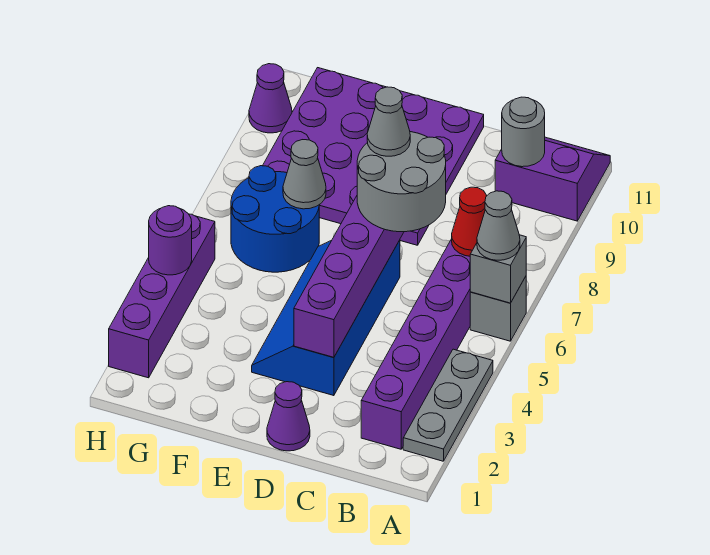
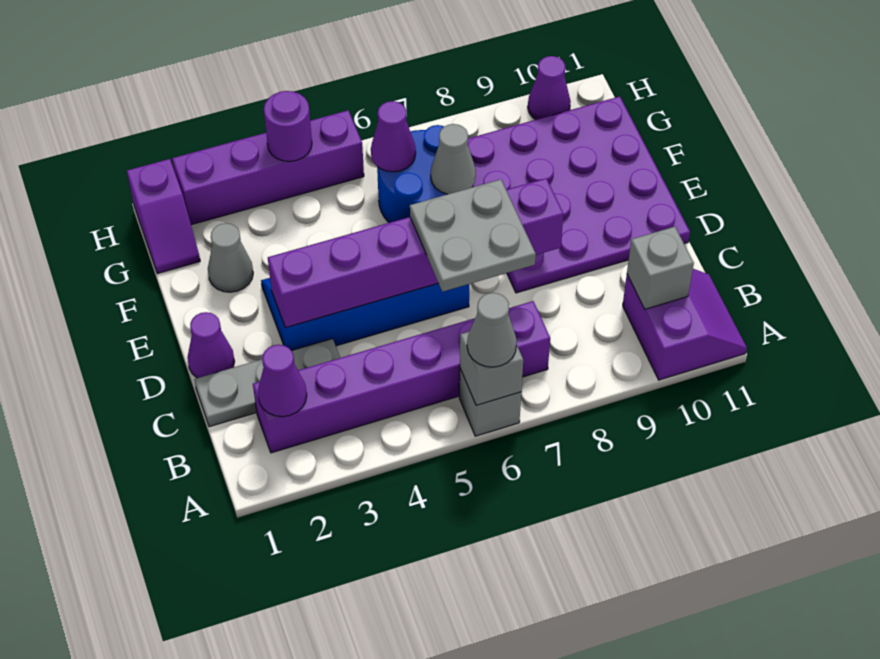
grey plate A2:A4 level 1 -> grey plate C1:C3 level 1
none -> purple cone B2 level 2
red cone B7 level 2 -> none
grey round brick B10 level 2 -> grey brick B10 level 2
grey round brick C6:D7 level 3 -> grey plate C6:D7 level 3
grey cone D7 level 4 -> grey cone F2 level 1
none -> purple slope G1:H1 level 1 top H
none -> purple cone G6 level 2

